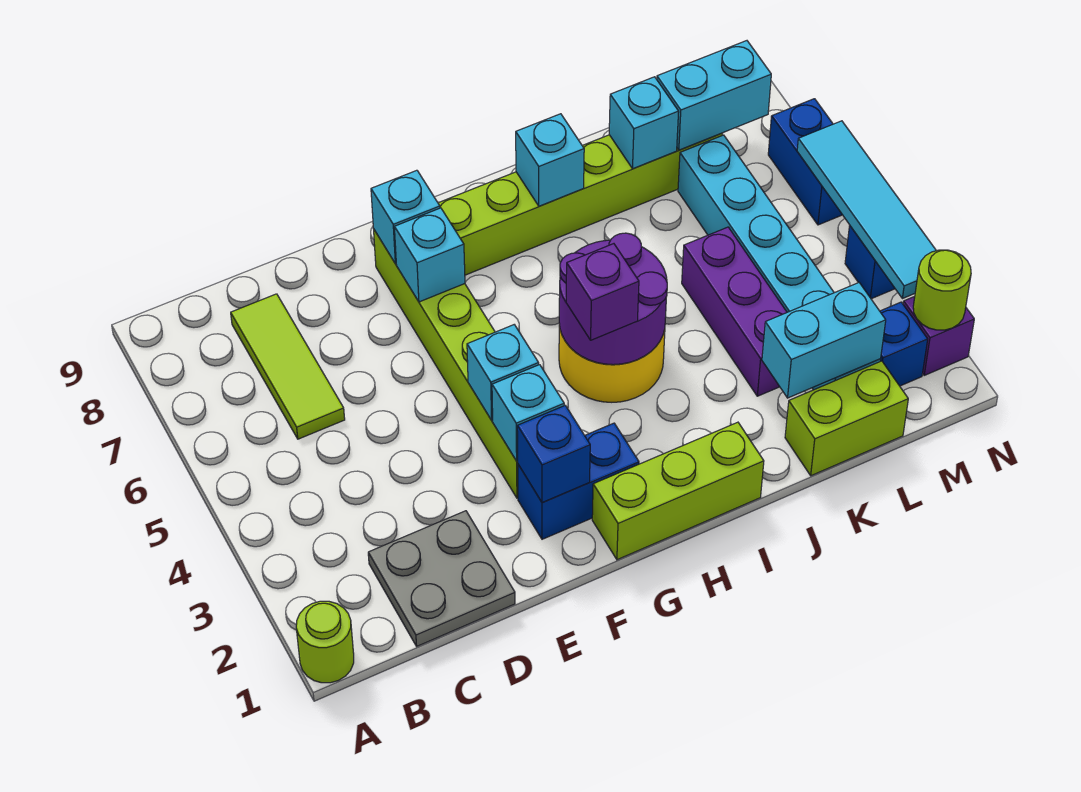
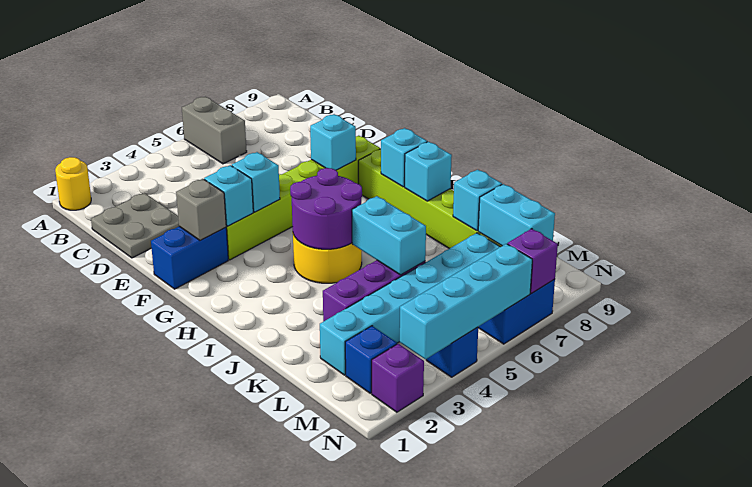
lime round brick A1 level 1 -> yellow round brick A1 level 1
none -> grey brick A6:B6 level 1
lime tile C6:C8 level 1 -> none
blue brick F2:G2 level 1 -> blue brick F1:F2 level 1
blue brick F2 level 2 -> grey brick F2 level 2
cyan brick F8 level 2 -> cyan brick H8 level 2
lime brick G1:I1 level 1 -> none
purple brick H4 level 3 -> purple brick N7 level 2
lime brick K1:L1 level 1 -> none
cyan brick K2:L2 level 2 -> cyan brick J5:K5 level 2
lime round brick N2 level 2 -> none
cyan tile N3:N6 level 2 -> cyan brick N3:N6 level 2

